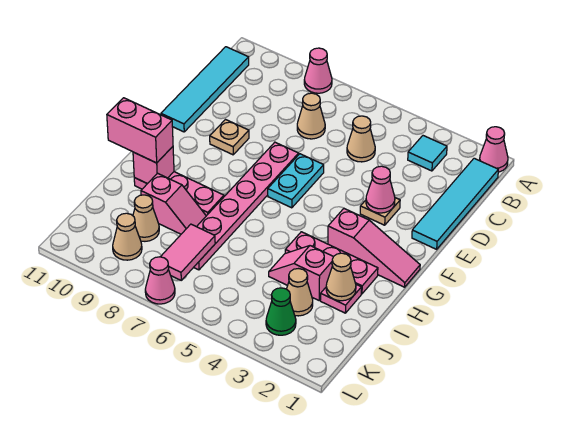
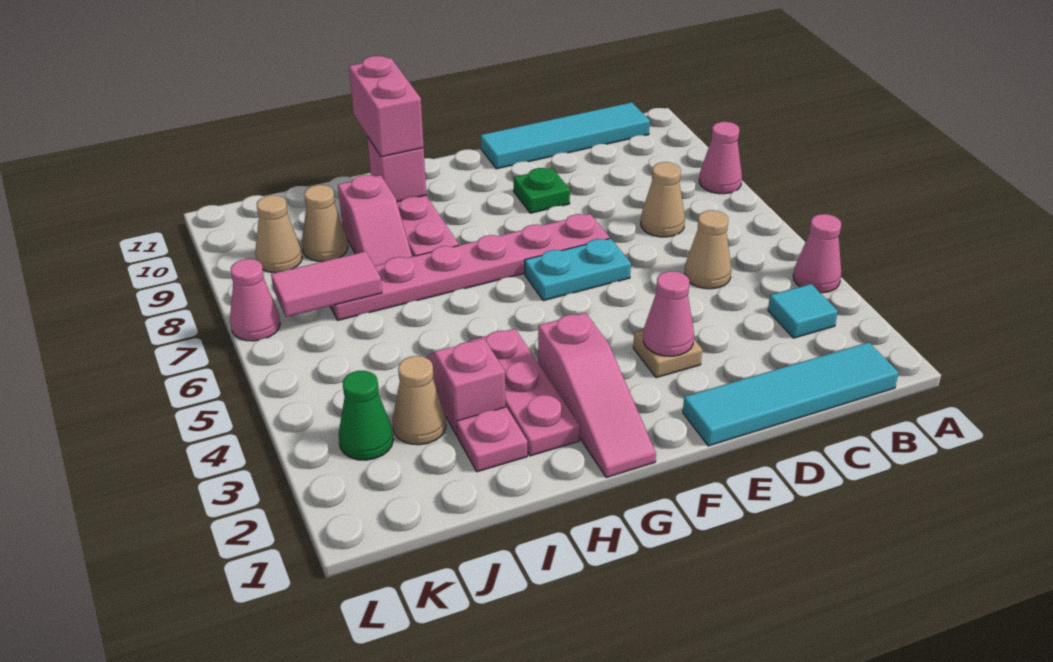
pink cone A1 level 1 -> pink cone A4 level 1
tan plate E9 level 1 -> green plate E9 level 1
tan cone I2 level 2 -> none

